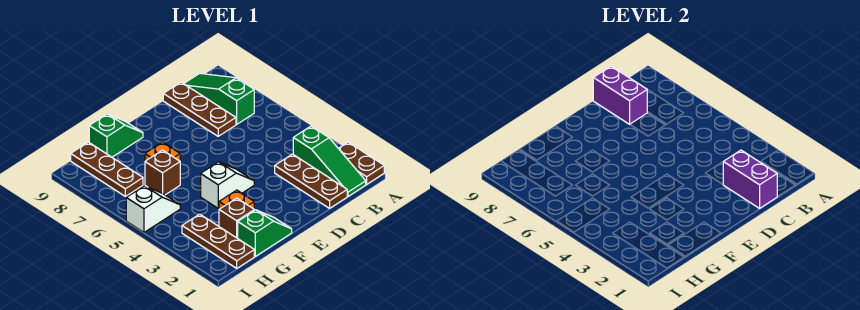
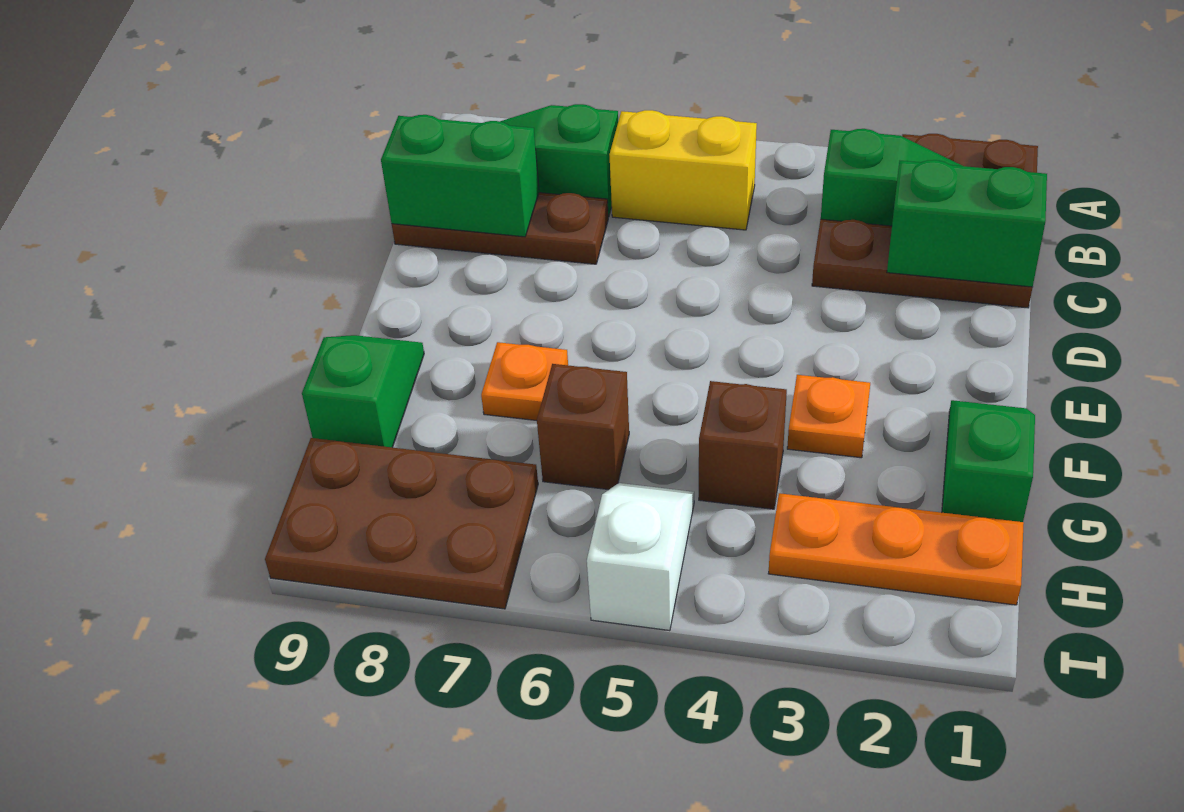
none -> yellow brick B5:B6 level 1
purple brick C1:C2 level 2 -> green brick C1:C2 level 2
purple brick C8:C9 level 2 -> green brick C8:C9 level 2
white slope E4:F4 level 1 top F -> none
brown brick G2 level 1 -> brown brick G4 level 1
brown plate H1:H3 level 1 -> orange plate H1:H3 level 1
brown plate H7:H9 level 1 -> brown plate H7:I9 level 1

